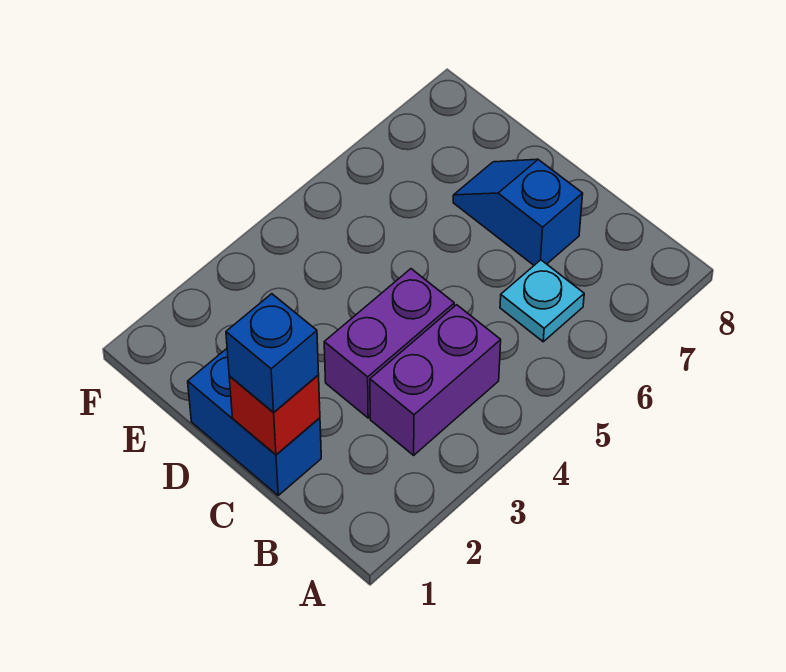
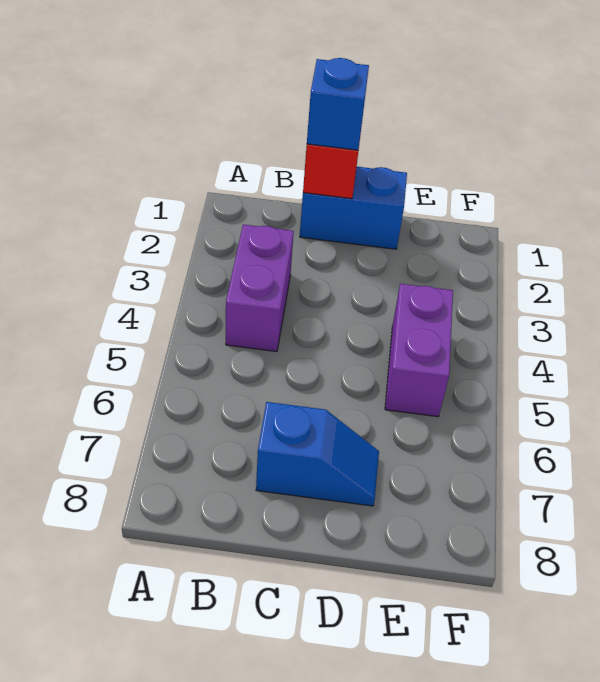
cyan plate B6 level 1 -> none
purple brick C3:C4 level 1 -> purple brick E4:E5 level 1

